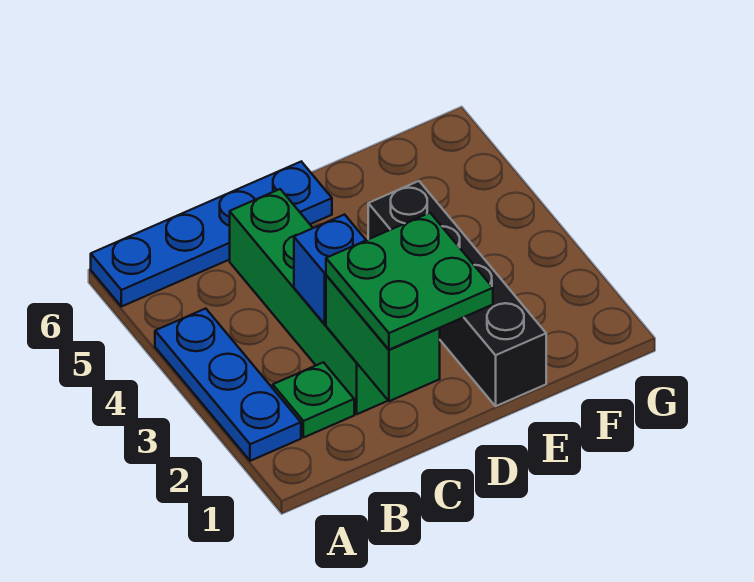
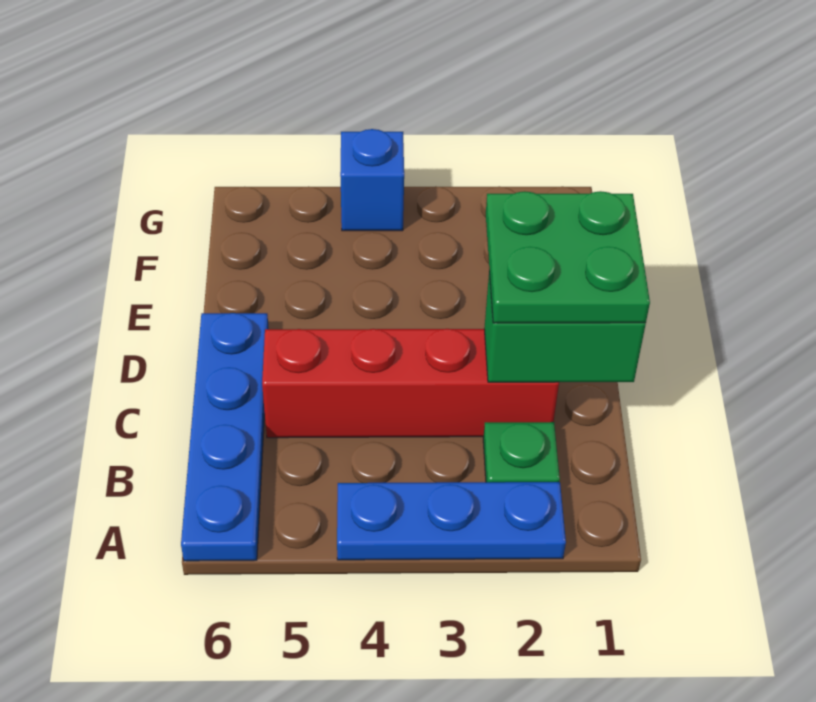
green brick C2:C5 level 1 -> red brick C2:C5 level 1
blue brick C3 level 2 -> blue brick G4 level 1
black brick E1:E4 level 1 -> none

